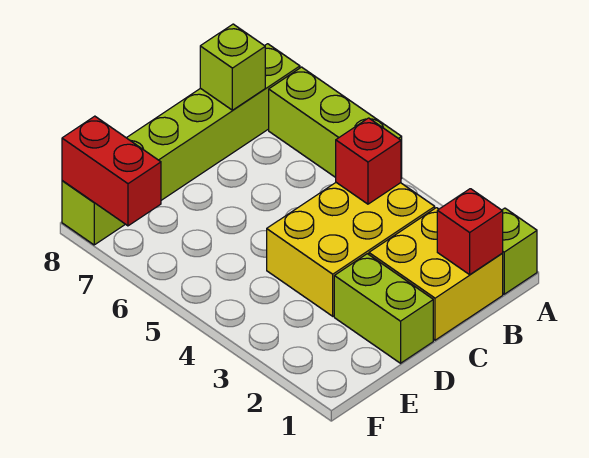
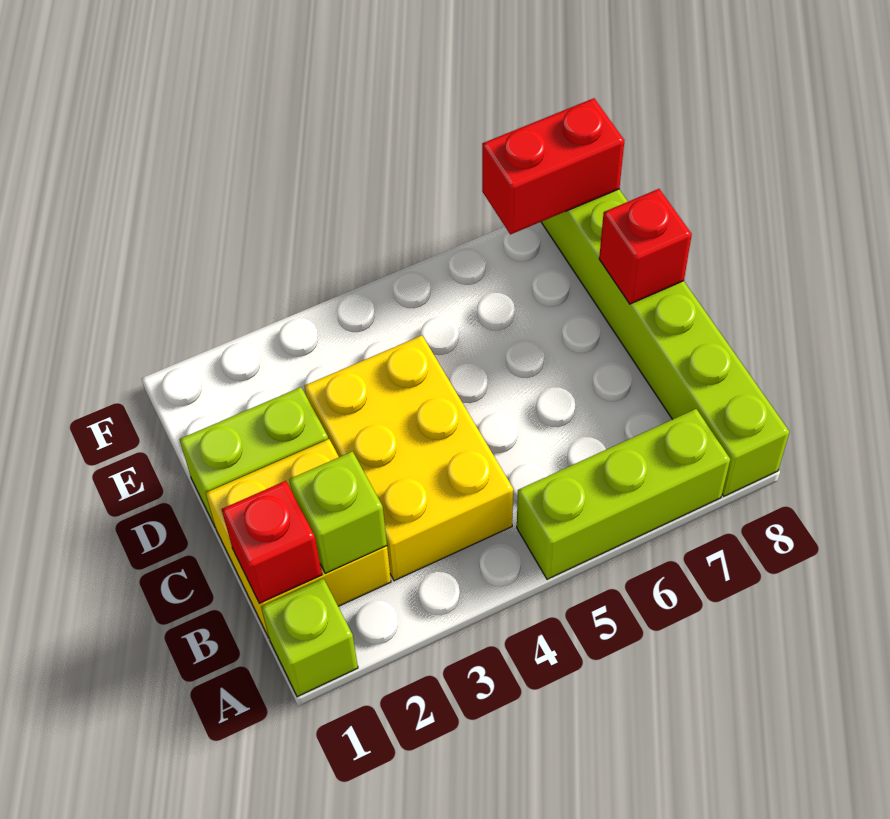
red brick B4 level 2 -> red brick D8 level 2
lime brick B8 level 2 -> lime brick B2 level 2

